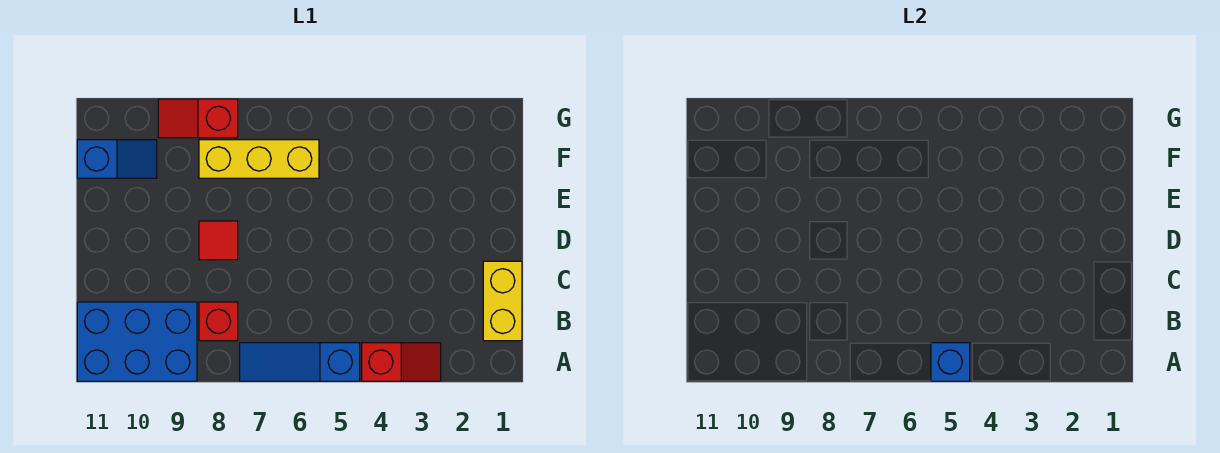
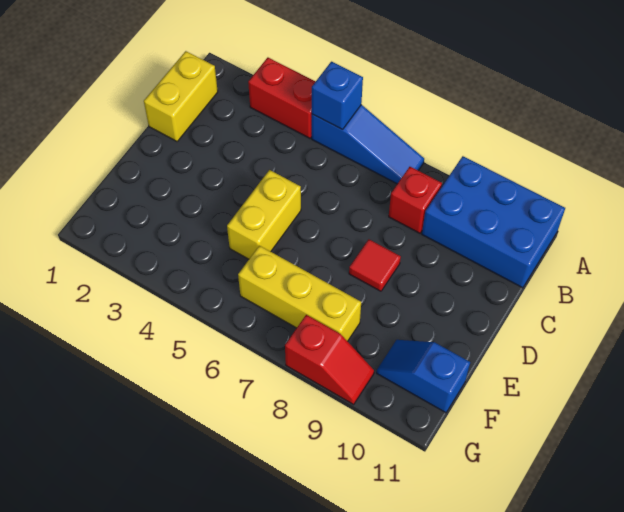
red slope A3:A4 level 1 top 4 -> red brick A3:A4 level 1
none -> yellow brick D5:E5 level 1

